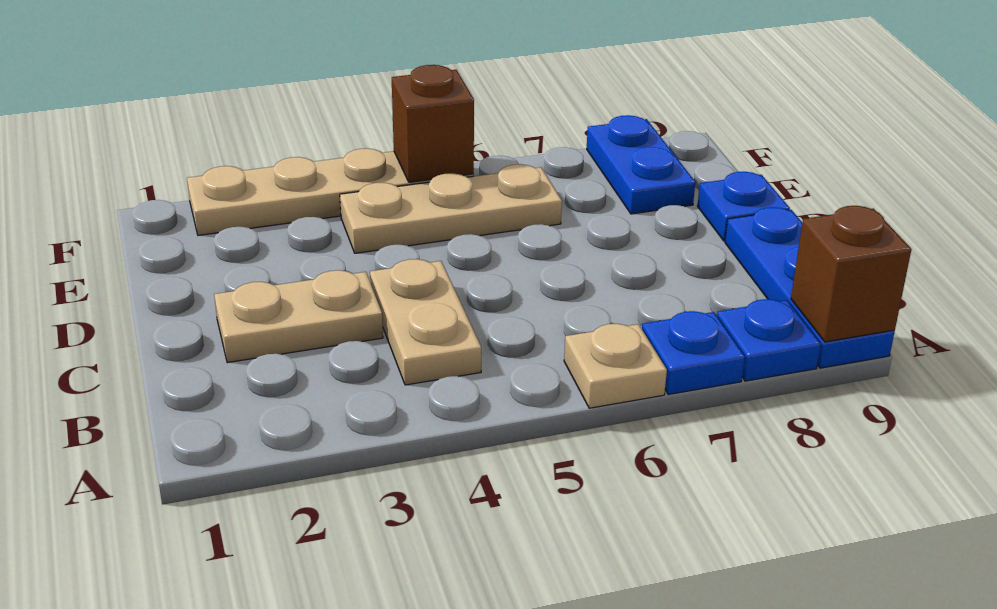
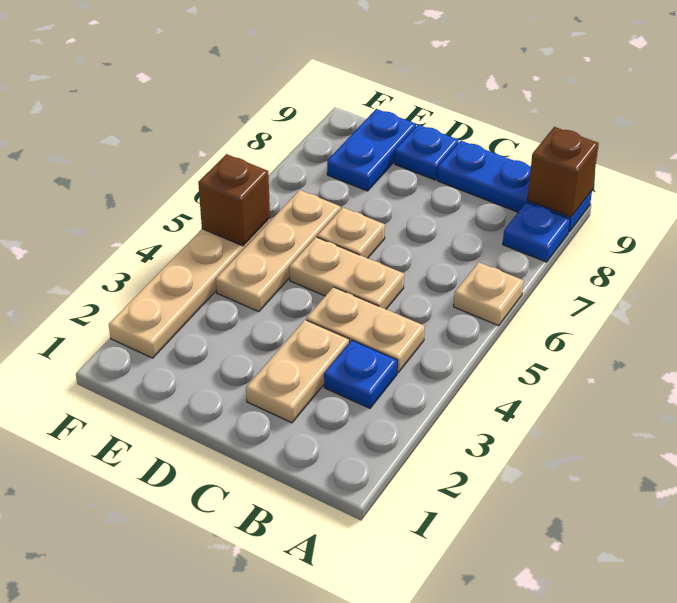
blue plate A7 level 1 -> blue plate B3 level 1
none -> tan plate C5:D5 level 1
none -> tan plate D6 level 1
blue plate E8:F8 level 1 -> blue plate E8:E9 level 1

